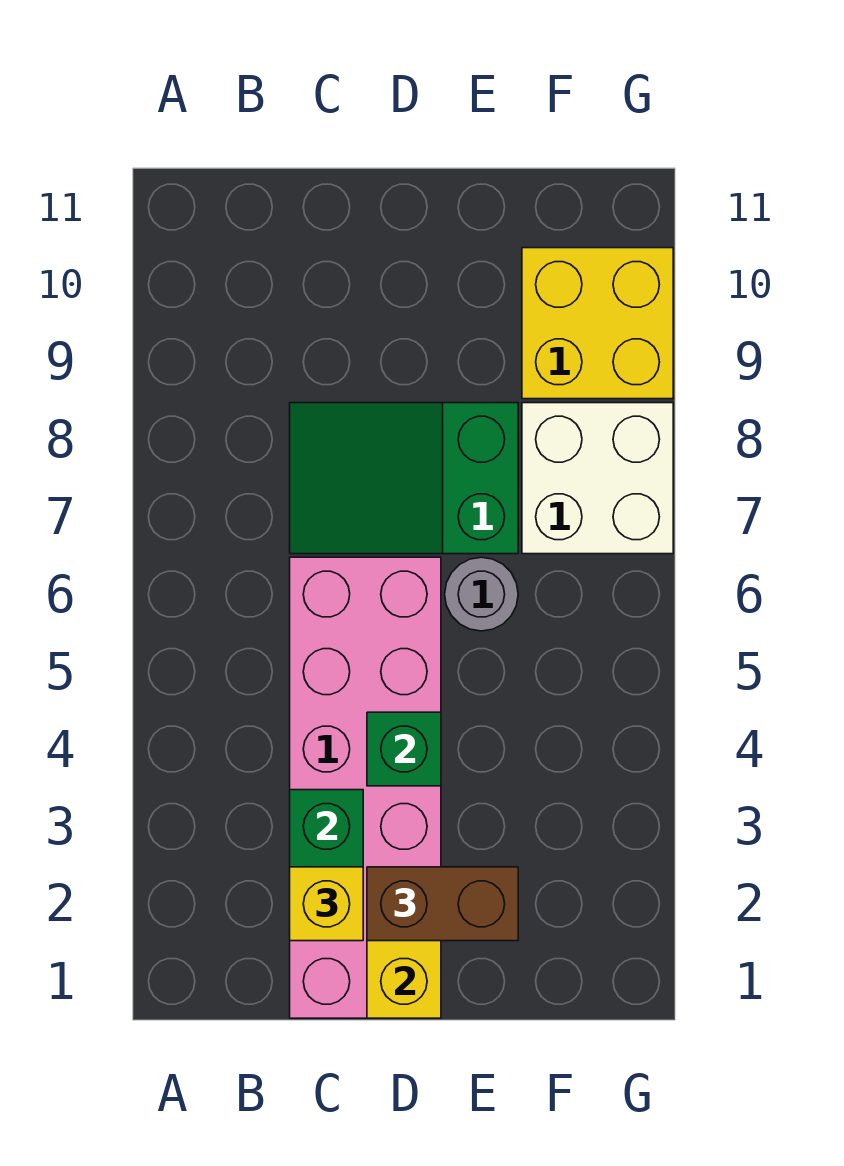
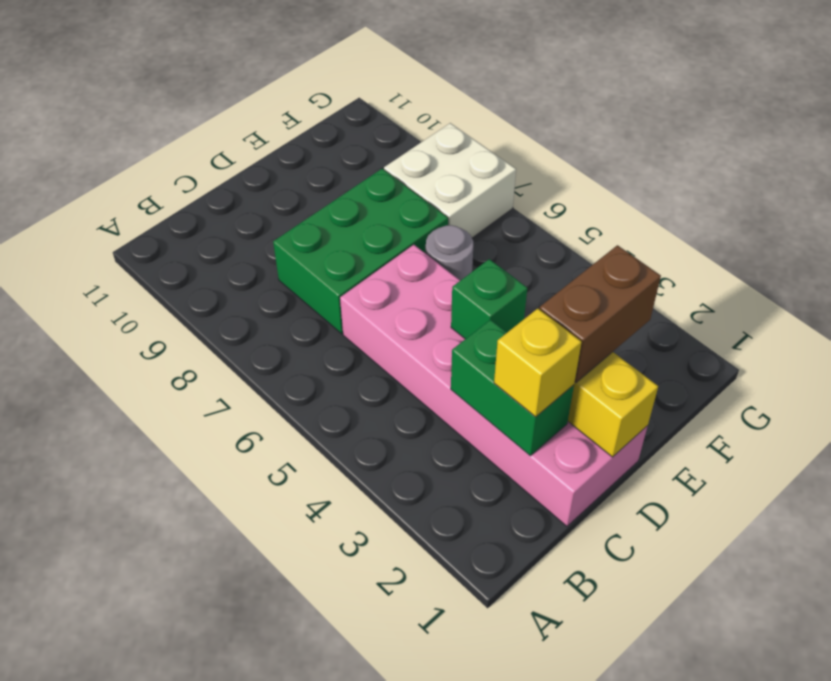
green slope C7:E8 level 1 top E -> green brick C7:E8 level 1
yellow brick F9:G10 level 1 -> none

